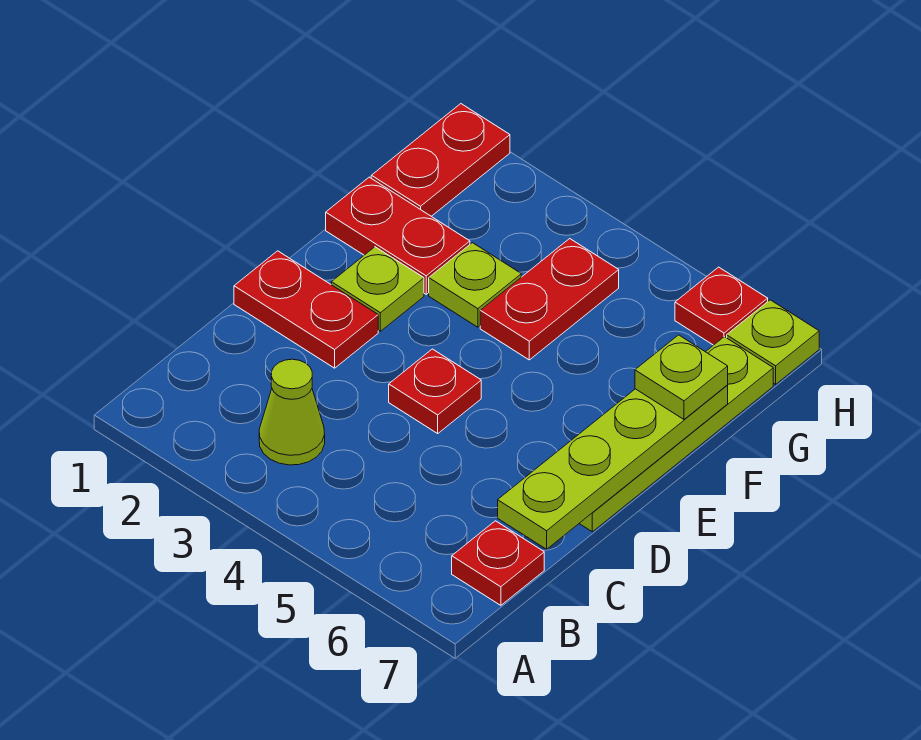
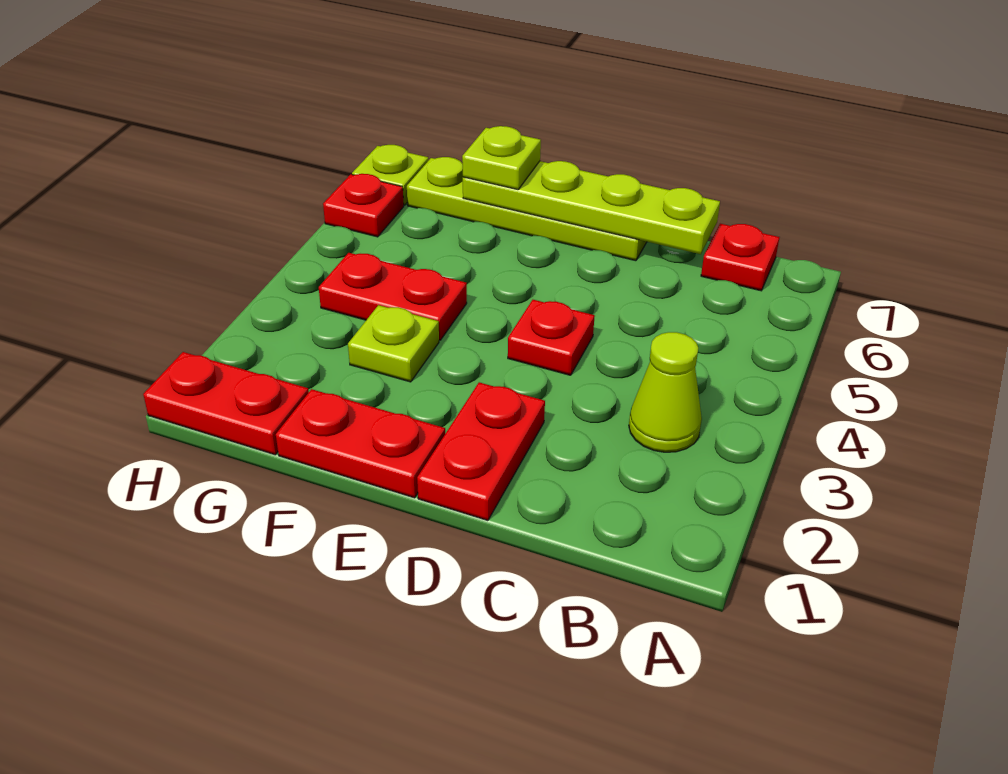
lime plate E2 level 1 -> none
red plate F1:F2 level 1 -> red plate E1:F1 level 1

